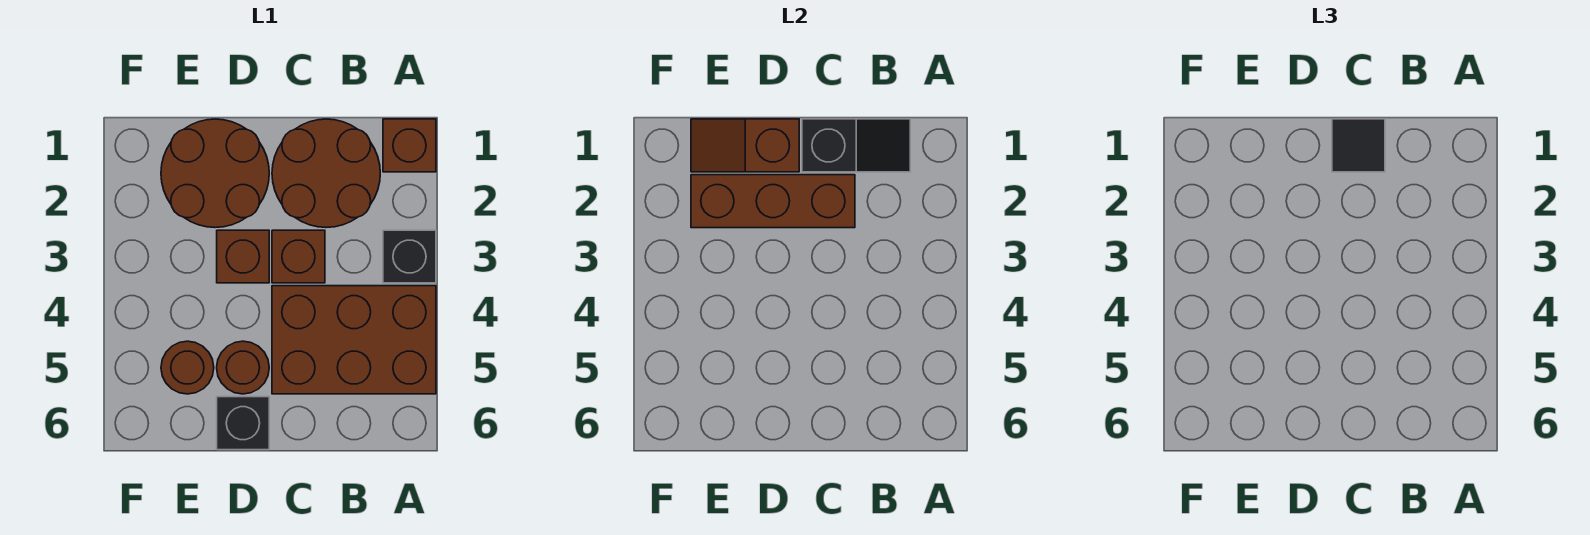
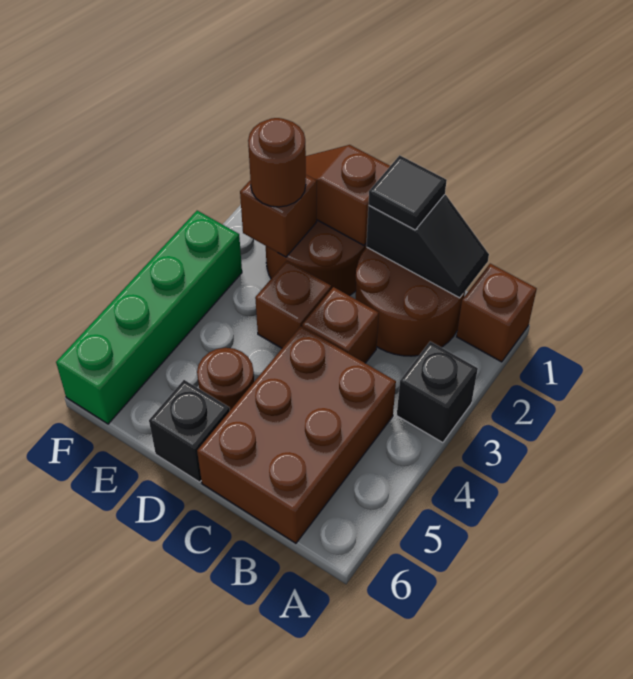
brown brick A4:C5 level 1 -> brown brick B4:C6 level 1
brown brick C2:E2 level 2 -> brown brick E2 level 2
brown round brick E5 level 1 -> brown round brick E2 level 3
none -> green brick F3:F6 level 1

